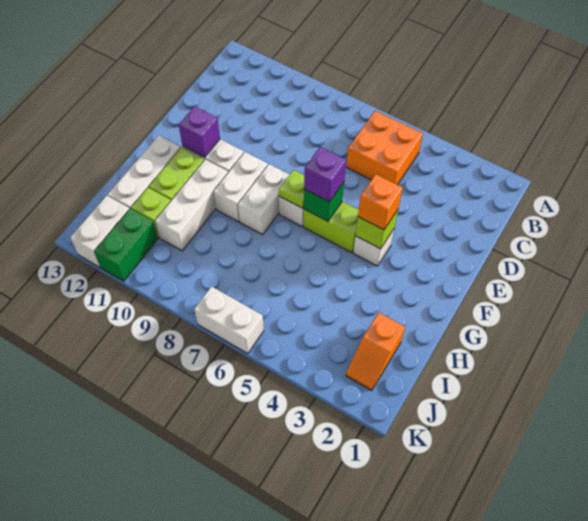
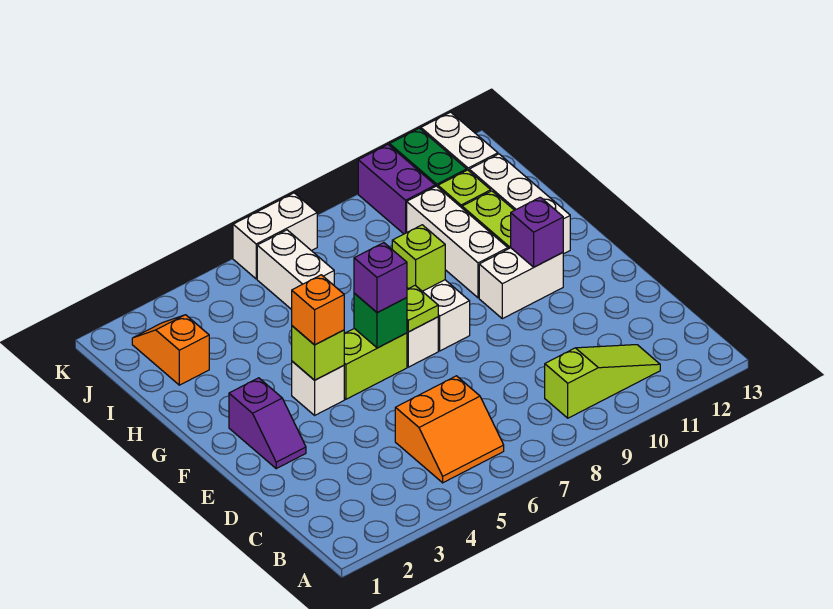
orange brick B5:C6 level 1 -> orange slope B5:C6 level 1 top C
none -> lime slope B9:B11 level 1 top 9
none -> purple slope E2:F2 level 1 top F
white brick F9:G9 level 1 -> white brick I6:J6 level 1
none -> lime brick G8 level 2
none -> purple brick J10:K10 level 1

